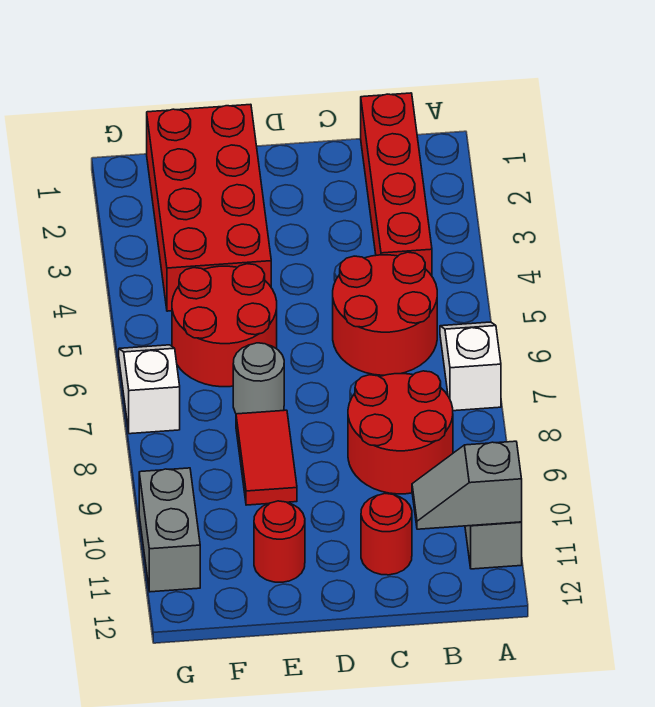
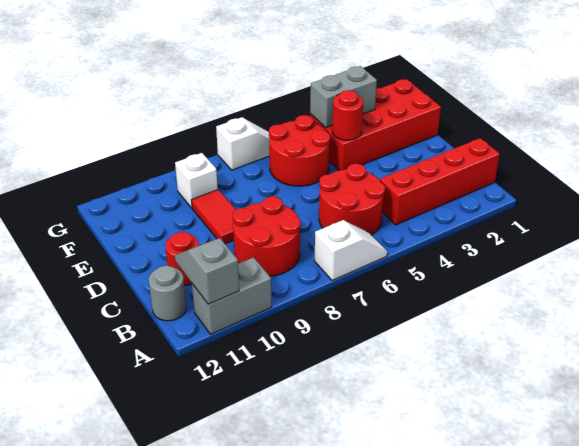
grey round brick E7 level 1 -> grey round brick B12 level 1
red tile E8:E9 level 1 -> red tile D9:E9 level 1
red round brick E11 level 1 -> red round brick E4 level 2
none -> white brick F9 level 1
grey brick G10:G11 level 1 -> grey brick F3:F4 level 2

